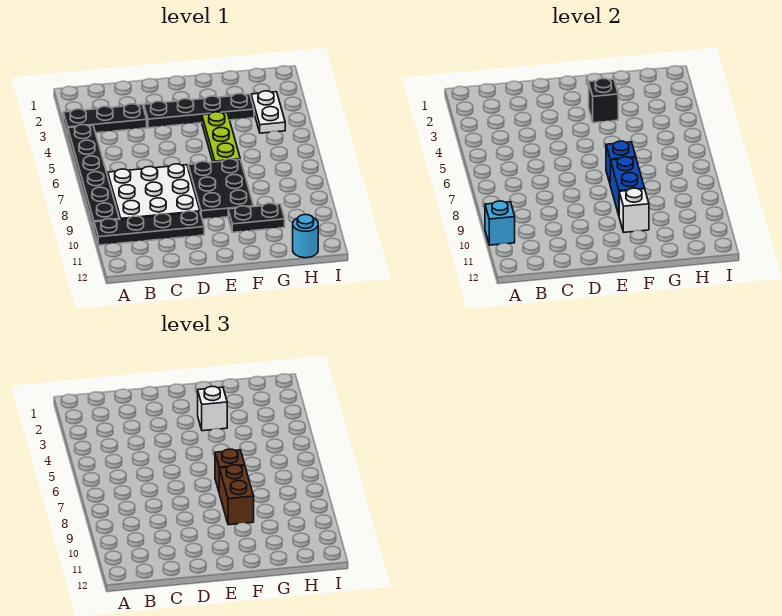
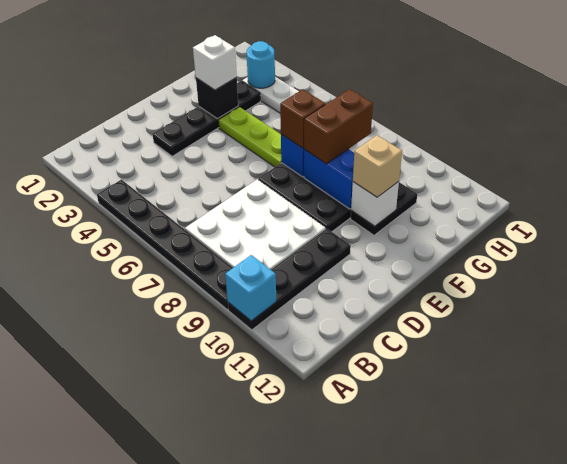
black plate A3:C3 level 1 -> none
brown brick F8:F9 level 3 -> brown brick F8:G8 level 3
none -> tan brick F10 level 3
cyan round brick H12 level 1 -> cyan round brick H3 level 2

